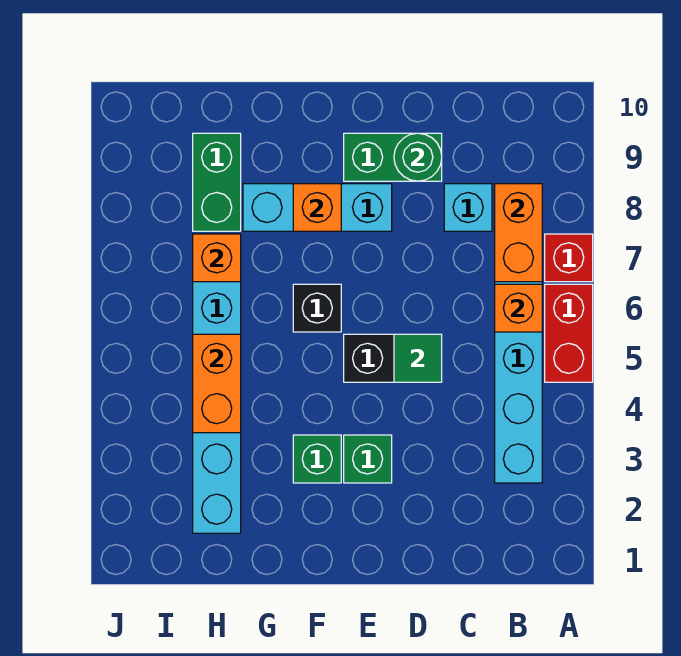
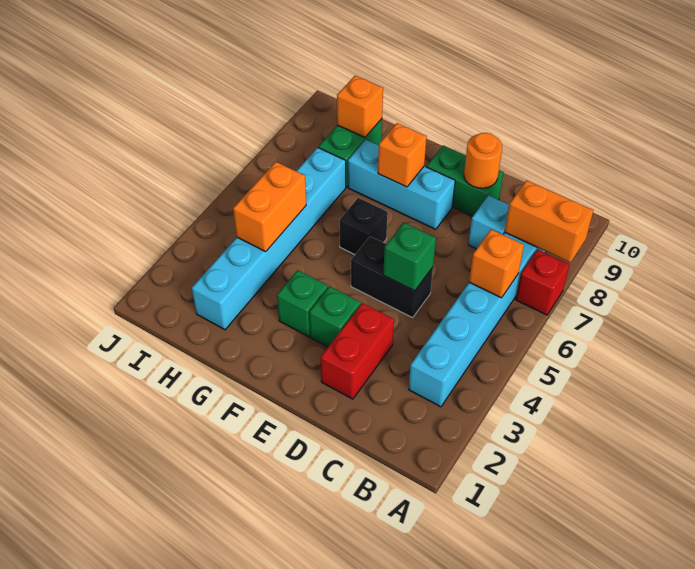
red brick A5:A6 level 1 -> red brick D2:D3 level 1
orange brick B7:B8 level 2 -> orange brick A8:B8 level 2
green tile D5 level 2 -> green brick D5 level 2
green round brick D9 level 2 -> orange round brick D9 level 2
orange brick H7 level 2 -> orange brick H9 level 2

